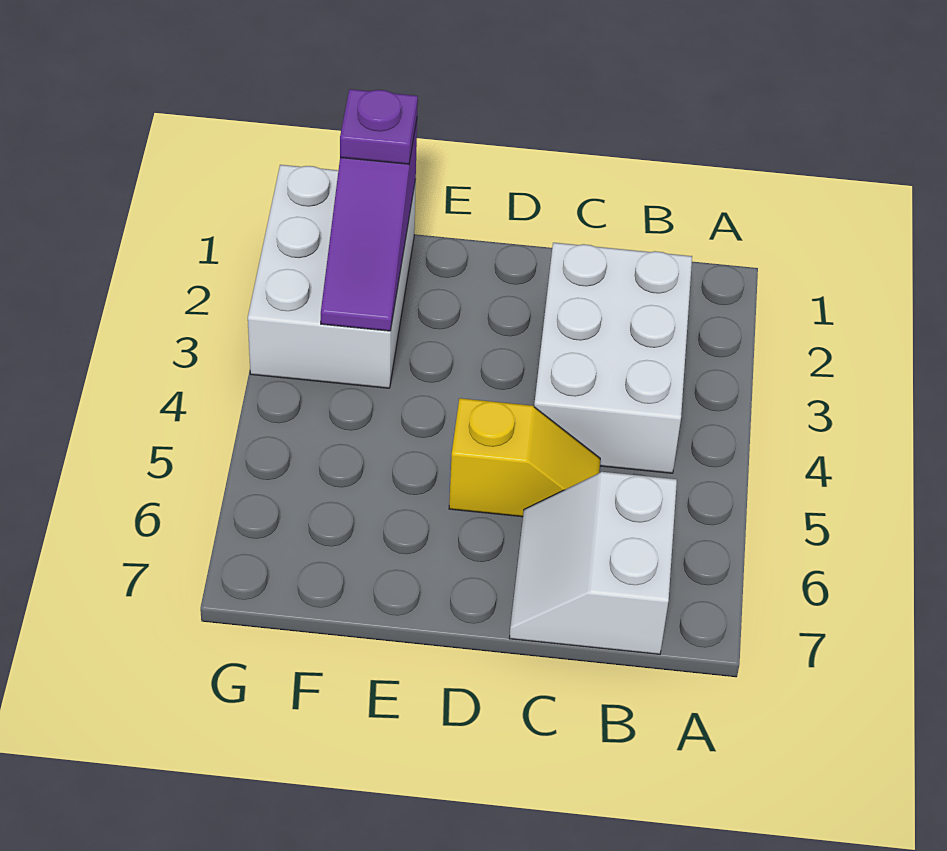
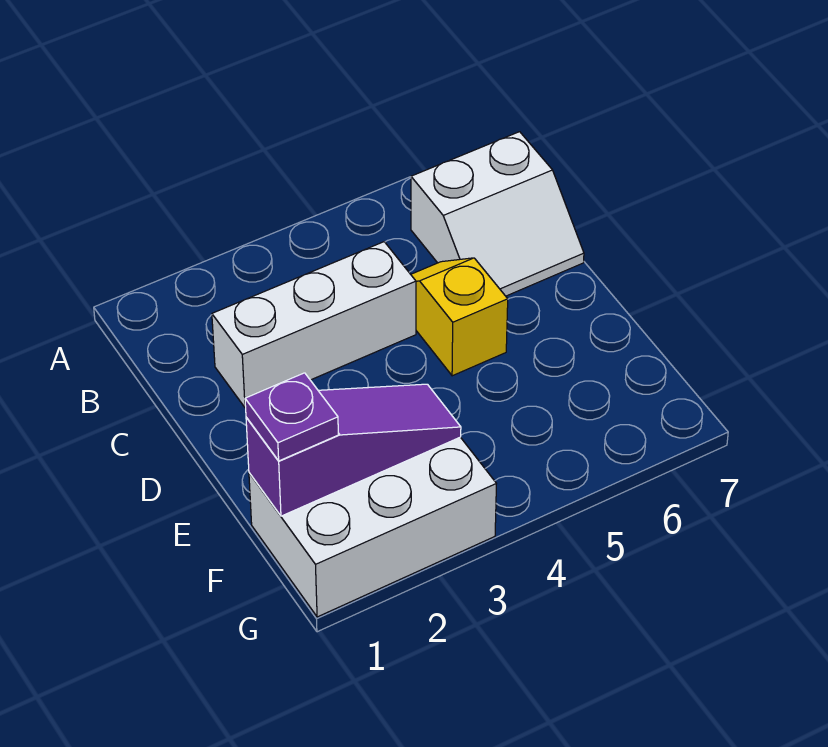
white brick B2:C4 level 1 -> white brick C2:C4 level 1

